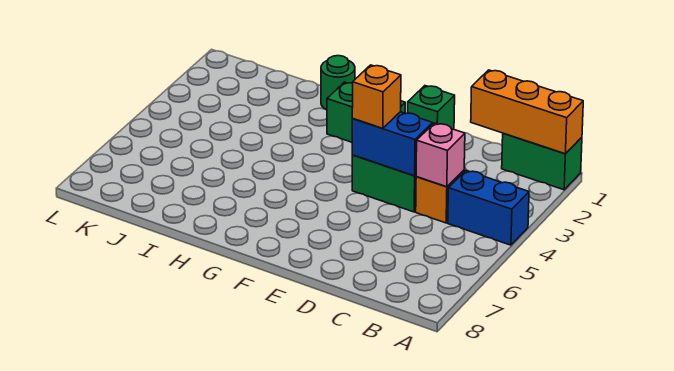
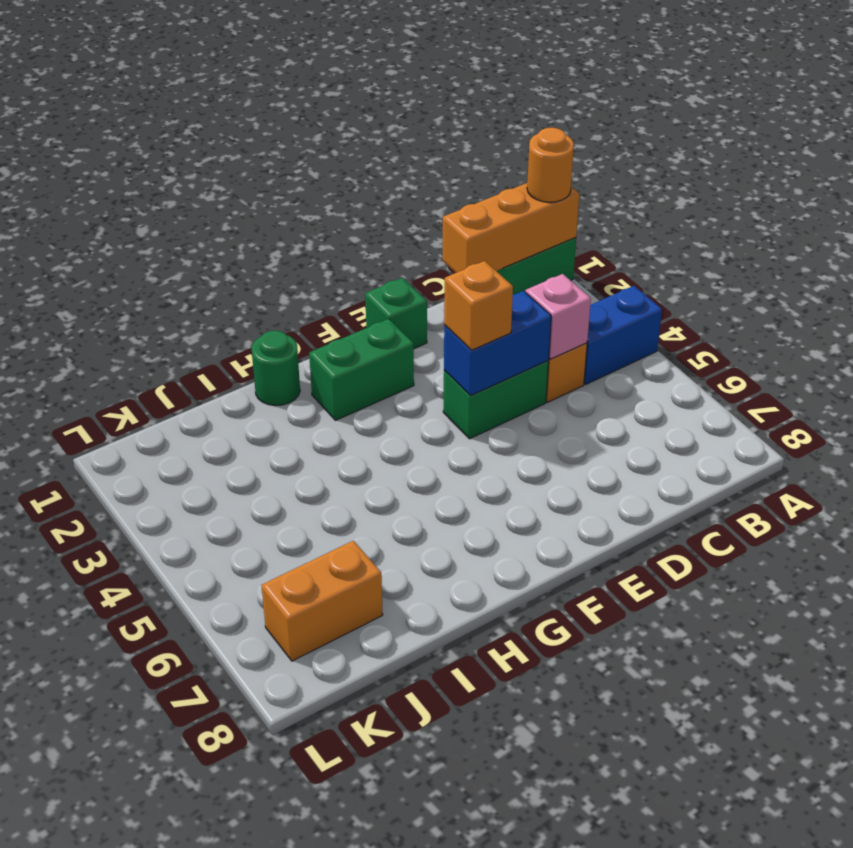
none -> orange round brick A1 level 3
none -> orange brick J7:K7 level 1

